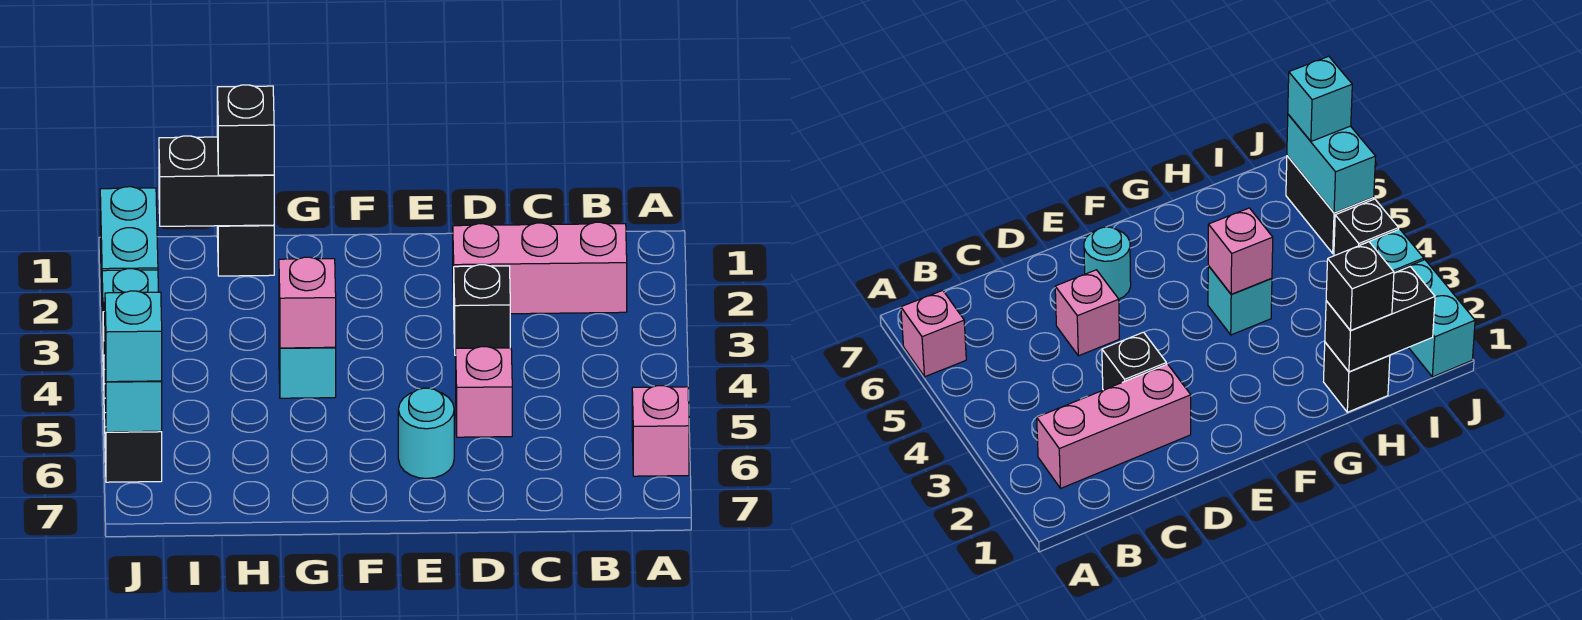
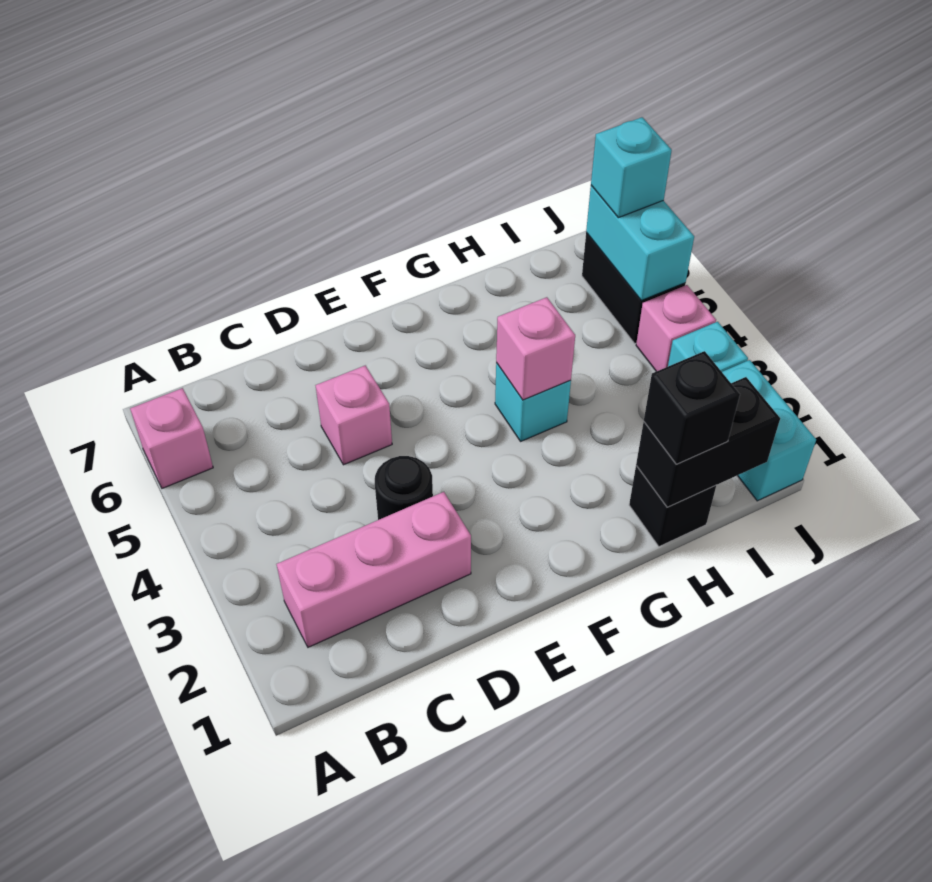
black brick D3 level 1 -> black round brick D3 level 1
cyan round brick E6 level 1 -> none
black brick J4 level 1 -> pink brick J4 level 1

